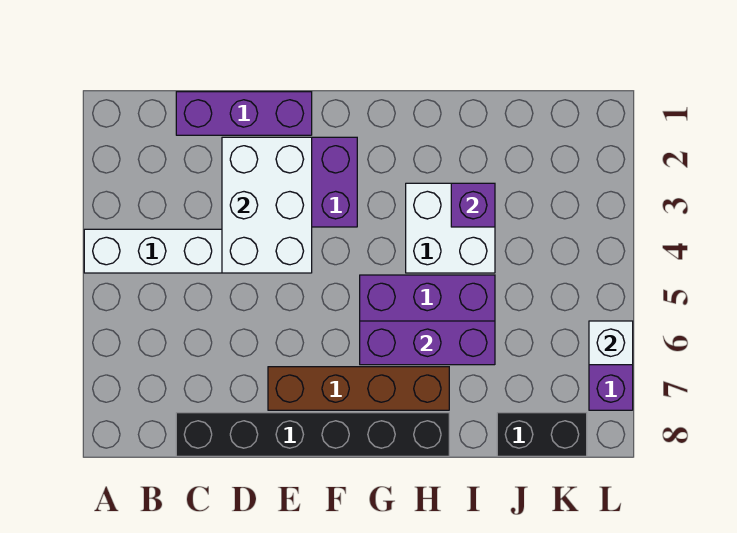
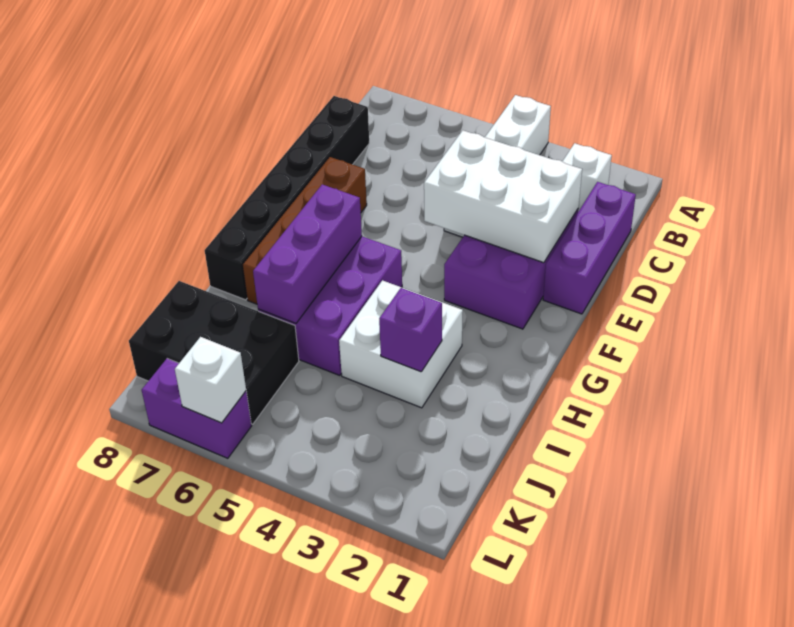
none -> white brick B2 level 1
black brick J8:K8 level 1 -> black brick J6:K8 level 1

